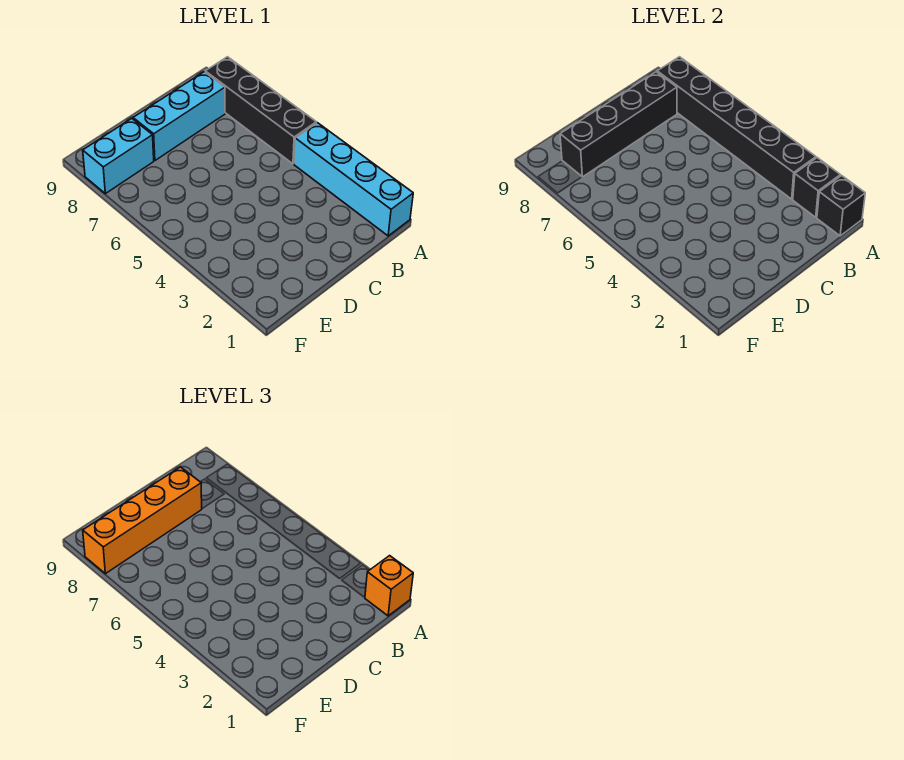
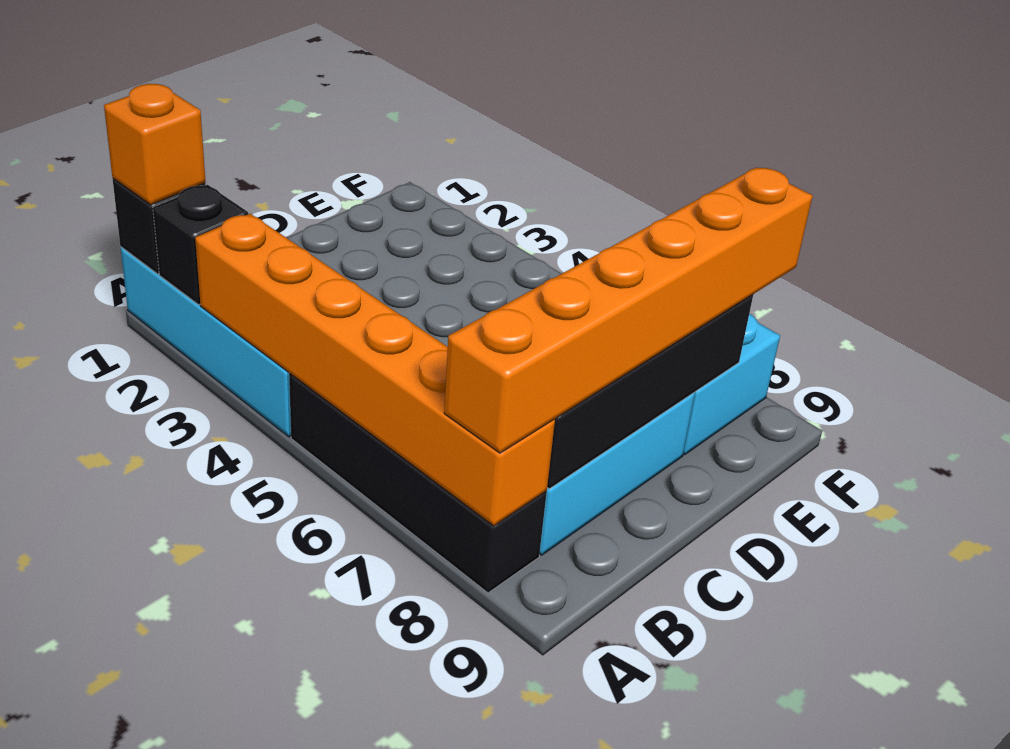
black brick A3:A8 level 2 -> orange brick A3:A8 level 2
orange brick C8:F8 level 3 -> orange brick A8:F8 level 3

